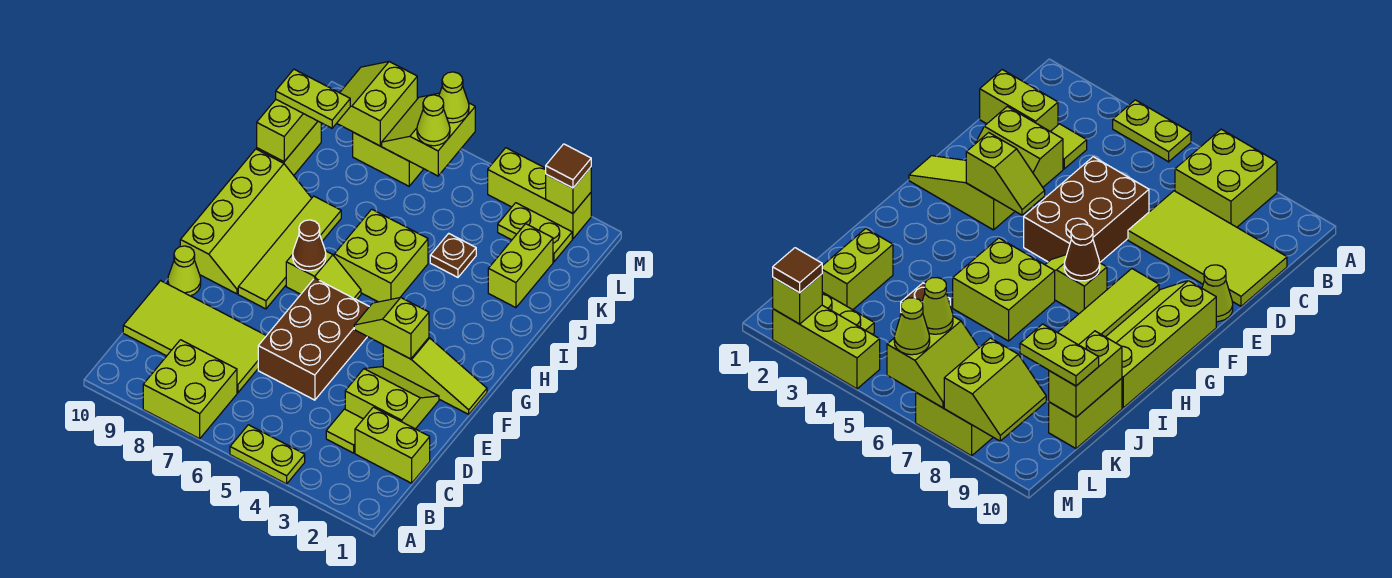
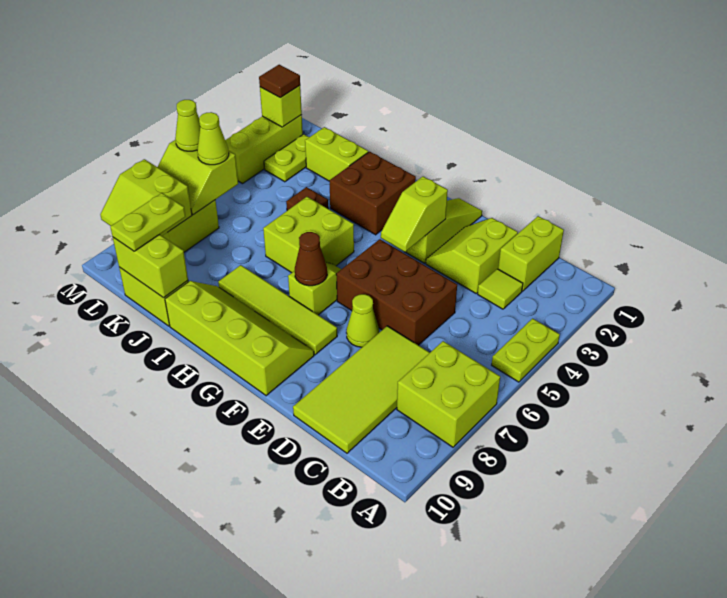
lime cone E10 level 1 -> lime cone E7 level 1
none -> brown brick H2:I3 level 1

